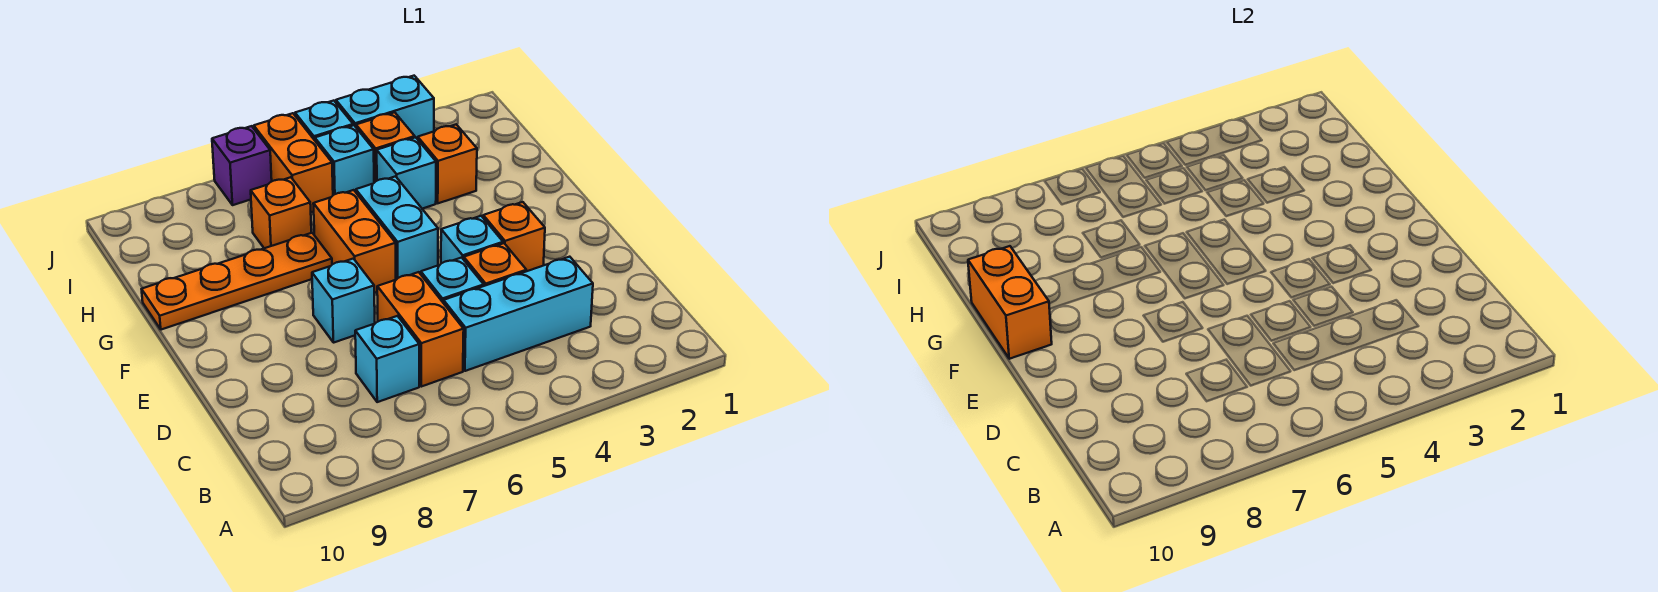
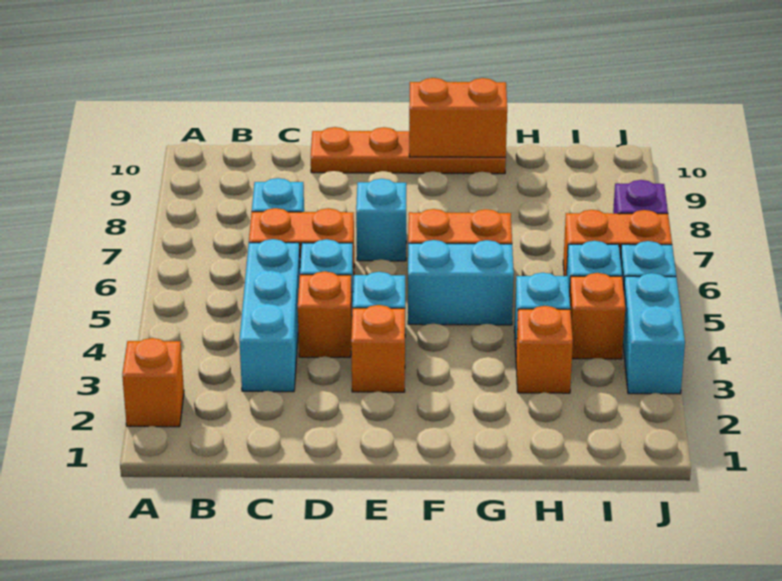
orange plate G7:G10 level 1 -> orange plate D10:G10 level 1
orange brick H7 level 1 -> orange brick A2 level 1

